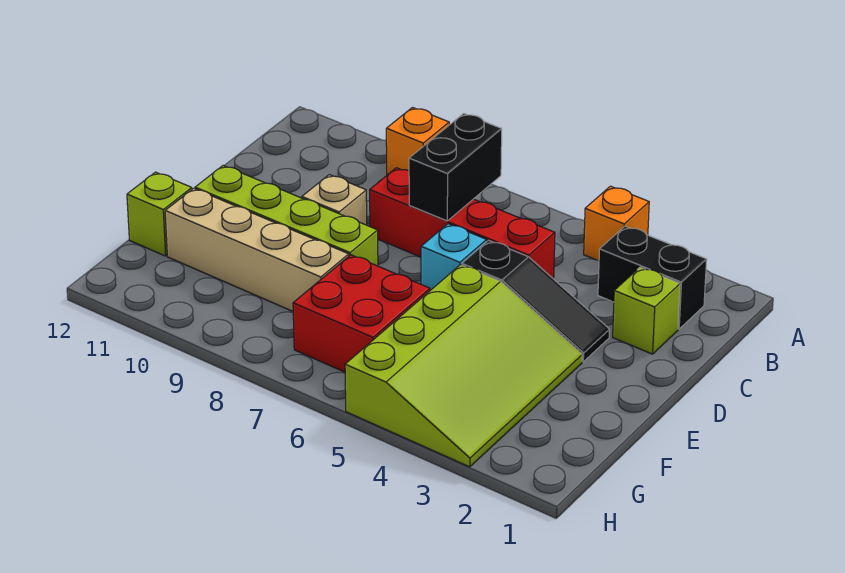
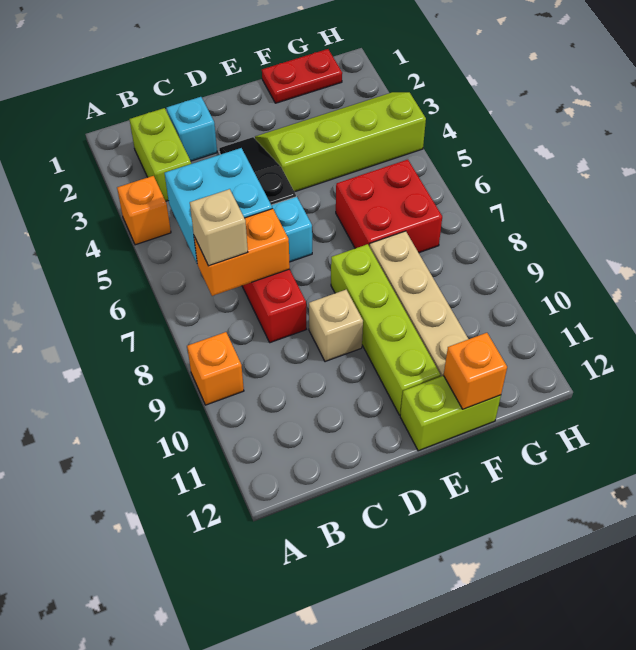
black brick B2:B3 level 1 -> lime brick B2:B3 level 1
none -> cyan brick B5:C6 level 2
black brick B7:C7 level 2 -> orange brick B7:C7 level 2
none -> tan brick B7 level 3
lime brick C2 level 1 -> cyan brick C2 level 1
lime slope E3:H5 level 1 top 5 -> lime slope E3:H4 level 1 top 4
none -> red plate F1:G1 level 1
lime brick F12 level 1 -> lime brick E12:F12 level 1
none -> orange brick F12 level 2

